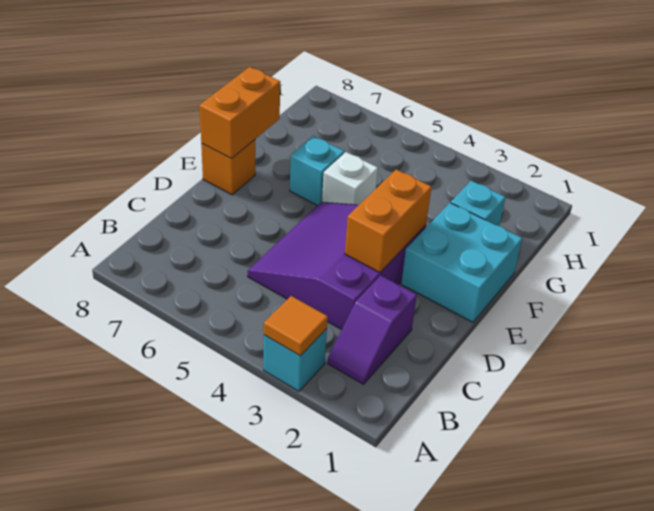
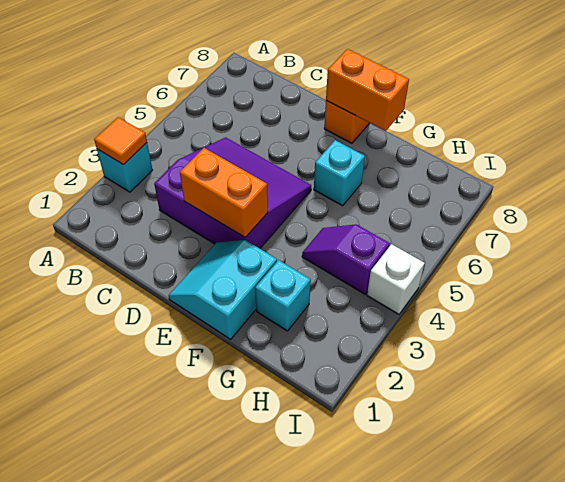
purple slope B2:C2 level 1 top C -> purple slope G4:H4 level 1 top H
cyan brick E1:F2 level 1 -> cyan slope E1:F2 level 1 top F
white brick F5 level 1 -> white brick I4 level 1

